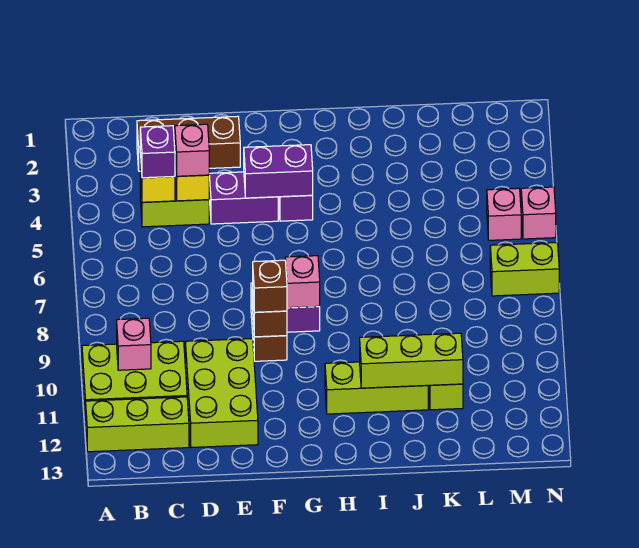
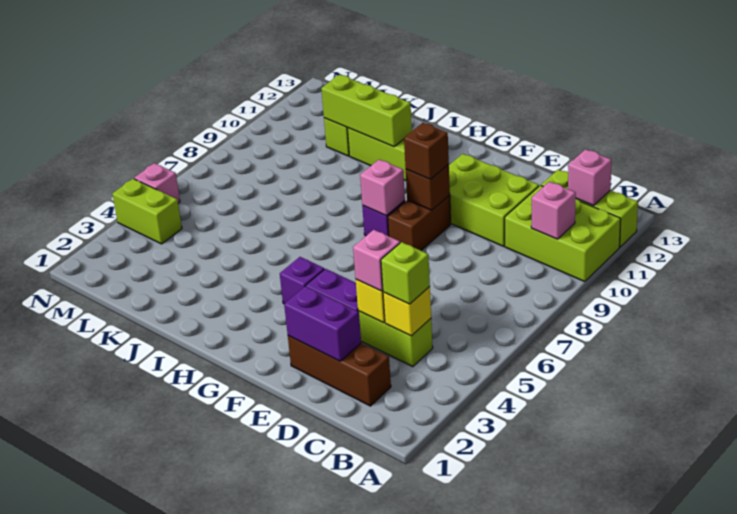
purple brick C4 level 3 -> lime brick C4 level 3
lime brick D10:E12 level 1 -> lime brick D10:F11 level 1
purple brick F4:G4 level 2 -> purple brick D2:E2 level 2
pink brick M5 level 1 -> pink brick B12 level 2
lime brick M7:N7 level 1 -> lime brick M4:N4 level 1

